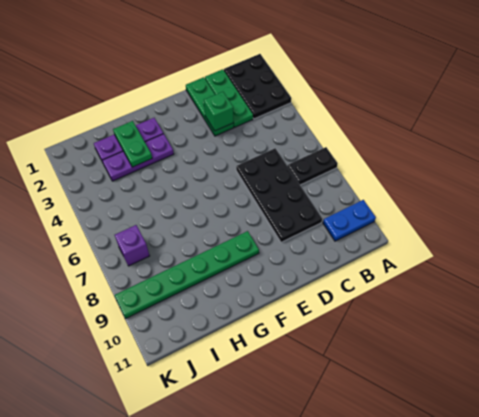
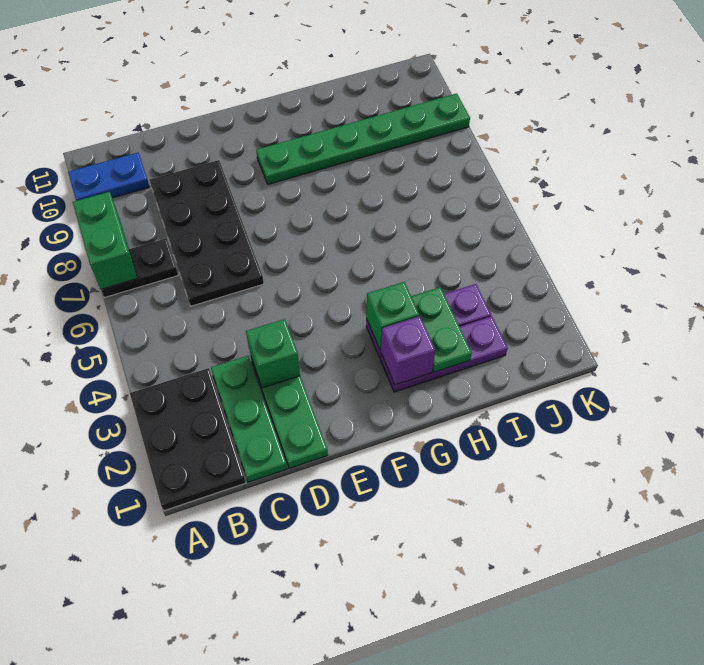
none -> green brick A7:A8 level 2
none -> green brick G3 level 2
purple brick J7 level 1 -> purple brick G2 level 2

